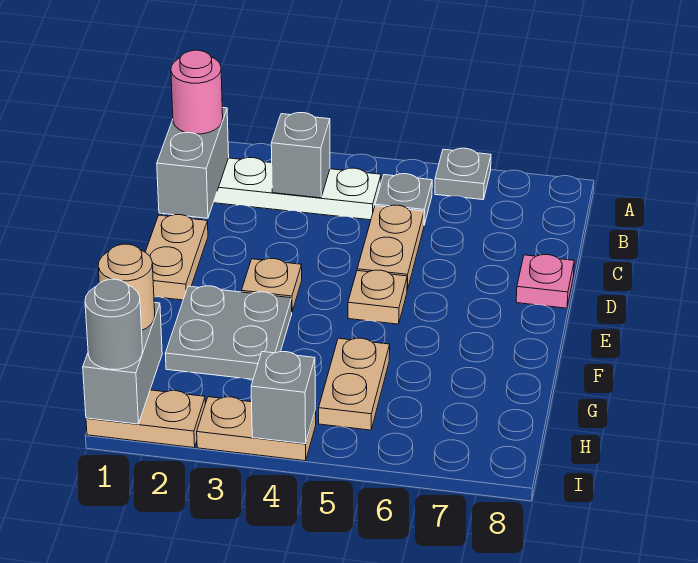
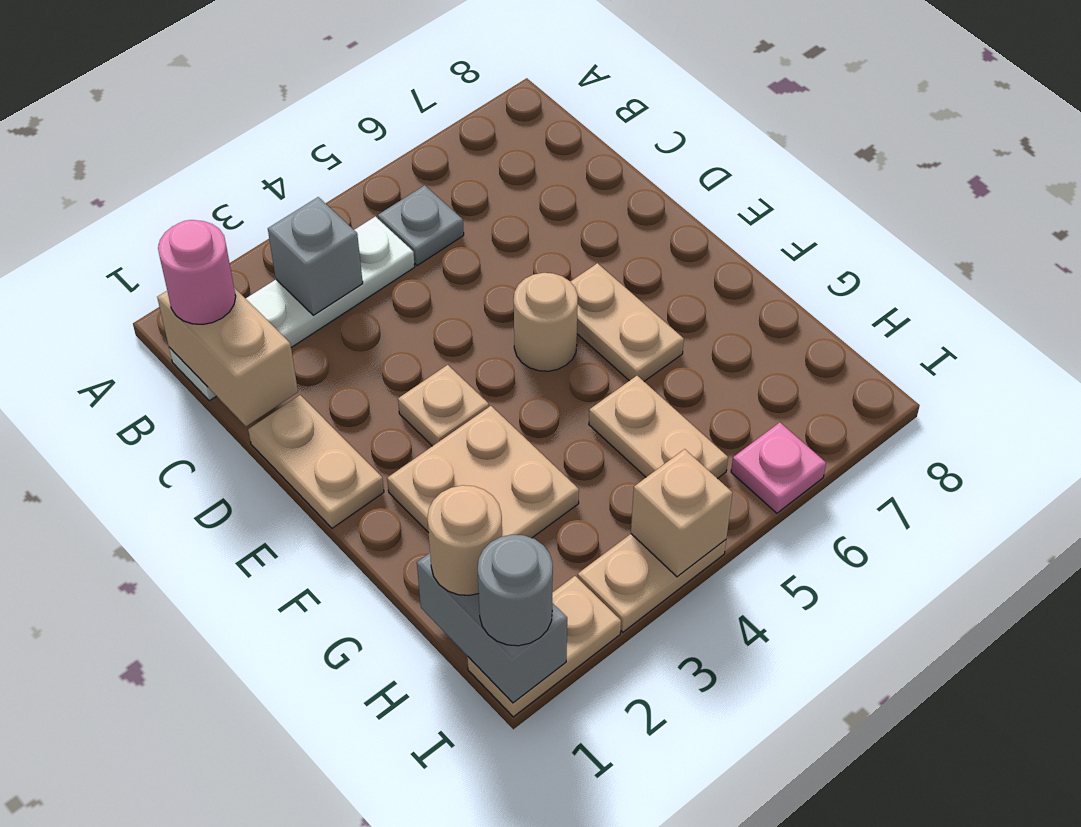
grey plate A6 level 1 -> none
grey brick B1:C1 level 2 -> tan brick B1:C1 level 2
tan plate C5:D5 level 1 -> tan plate E6:F6 level 1
pink plate D8 level 1 -> pink plate I6 level 1
tan plate E5 level 1 -> tan round brick E5 level 1
grey plate F2:G3 level 1 -> tan plate F2:G3 level 1
grey brick I4 level 2 -> tan brick I4 level 2

